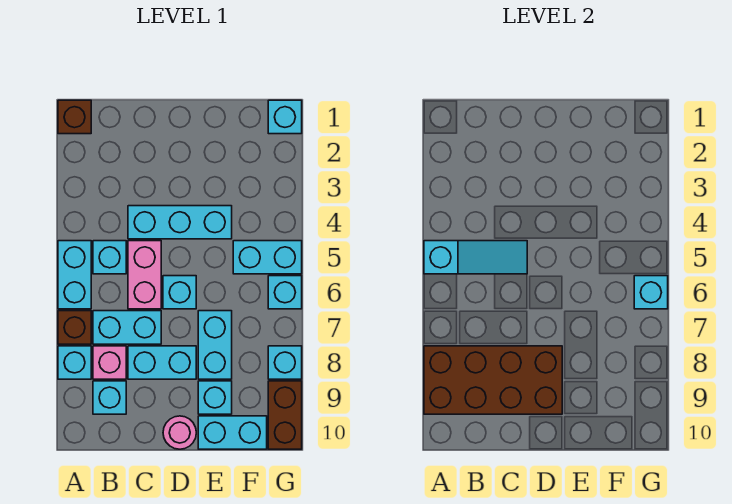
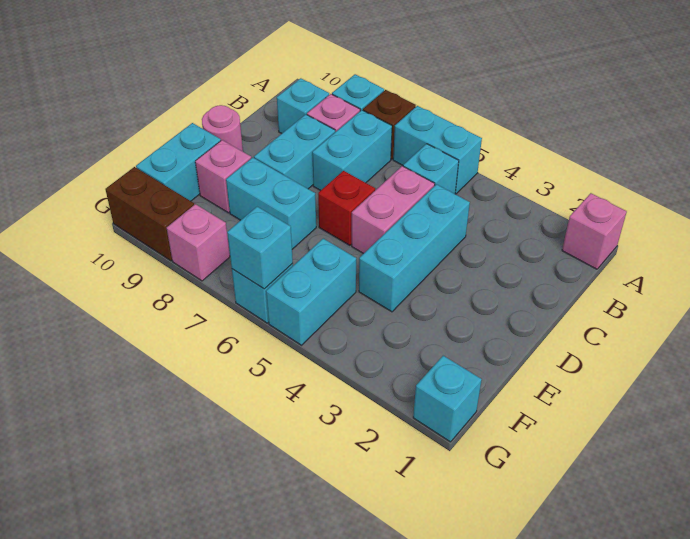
brown brick A1 level 1 -> pink brick A1 level 1
cyan slope A5:C5 level 2 top A -> none
brown brick A8:D9 level 2 -> none
pink brick C5:C6 level 1 -> pink brick C5:D5 level 1
cyan brick D6 level 1 -> red brick D6 level 1
cyan brick E9 level 1 -> pink brick E9 level 1
cyan brick G8 level 1 -> pink brick G8 level 1

